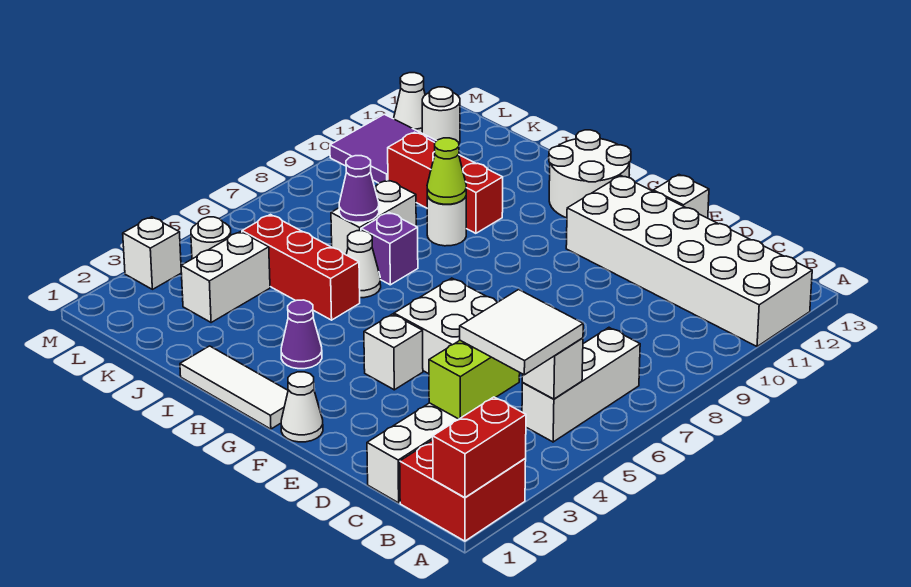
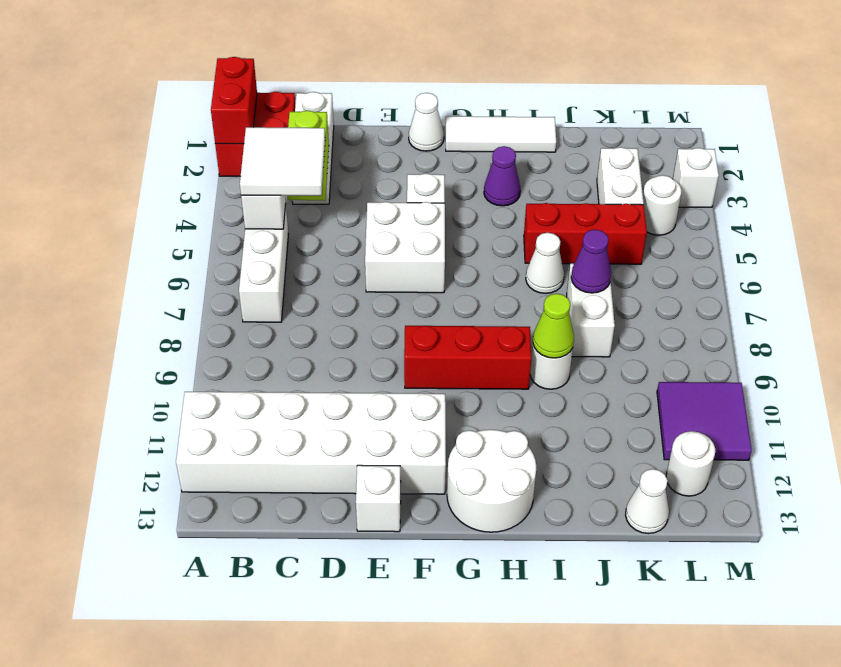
purple brick I7 level 1 -> none
red brick I10:K10 level 1 -> red brick F9:H9 level 1
white cone M12 level 1 -> white cone K13 level 1

